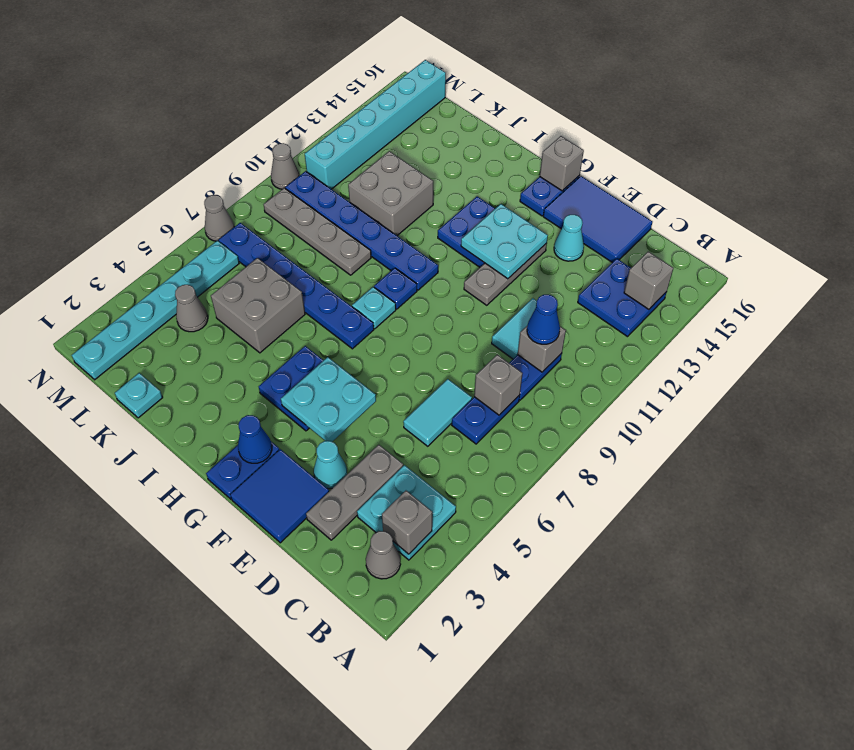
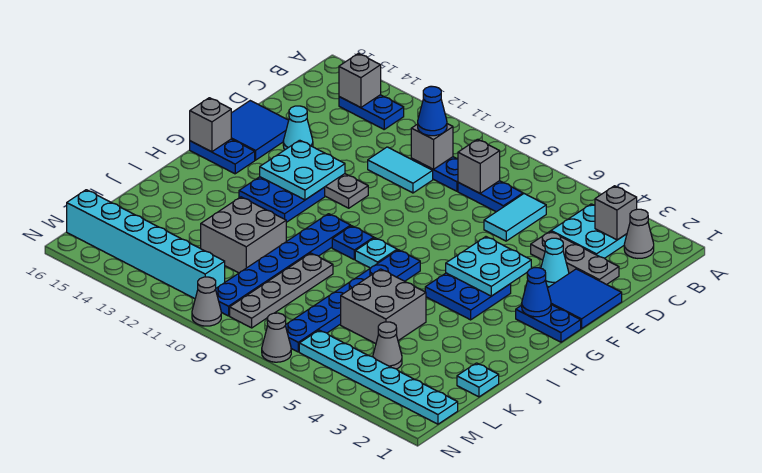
blue plate B13:C14 level 1 -> blue plate B13:B14 level 1
cyan tile D6:D7 level 1 -> cyan tile C6:D6 level 1
blue tile D15:F16 level 1 -> blue tile E15:F16 level 1

